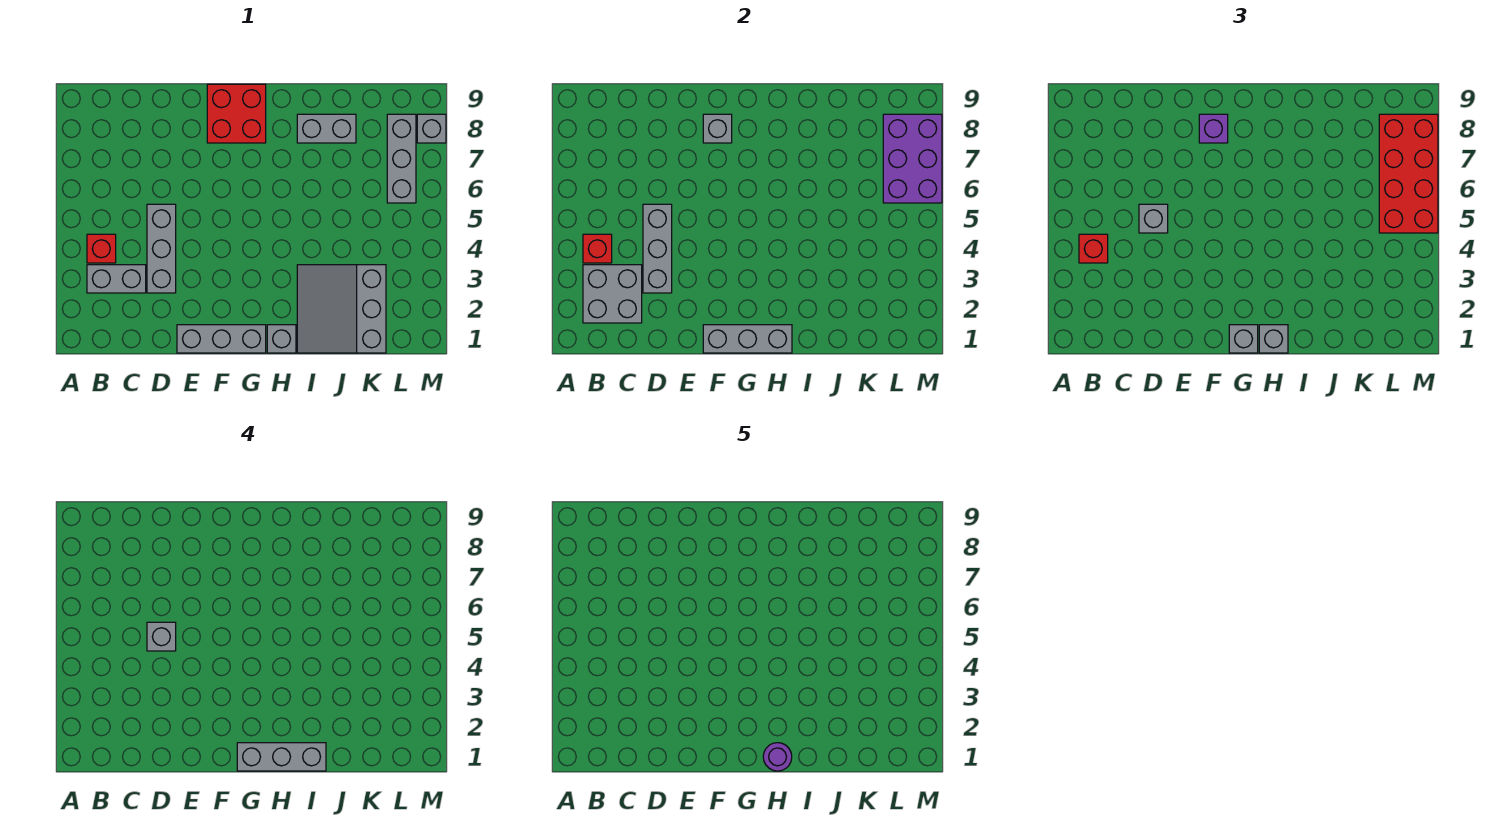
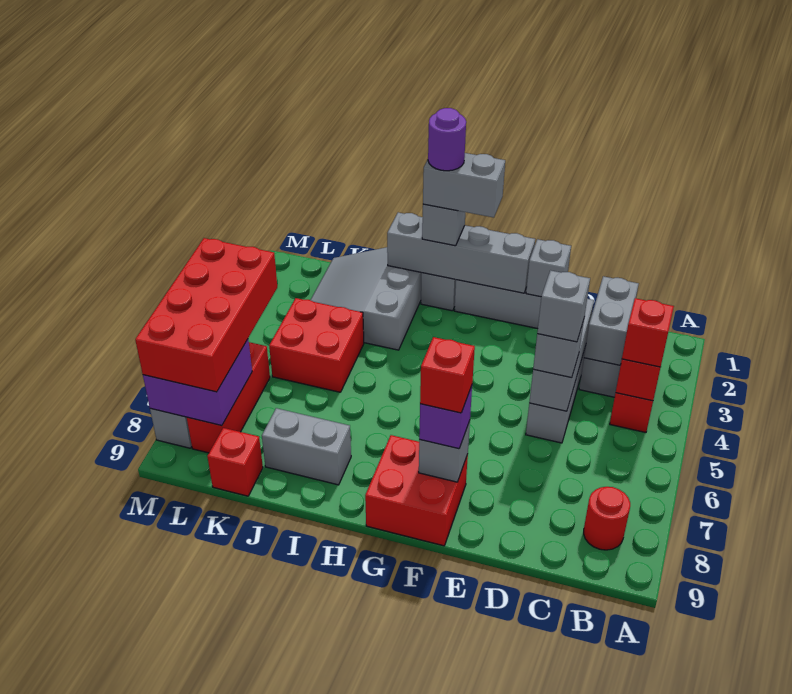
grey brick B2:C3 level 2 -> grey brick C2:C3 level 2
none -> red round brick B8 level 1
grey brick F1:H1 level 2 -> grey brick F1:I1 level 2
none -> red brick F8 level 4
grey brick G1 level 3 -> grey brick E1 level 2
grey brick G1:I1 level 4 -> grey brick G1:H1 level 4
grey slope I1:K3 level 1 top K -> grey slope I1:K3 level 1 top I
none -> red brick J4:K5 level 1
none -> red brick K9 level 1
grey brick L6:L8 level 1 -> red brick L6:L8 level 1
purple brick L6:M8 level 2 -> purple brick L7:M8 level 2

